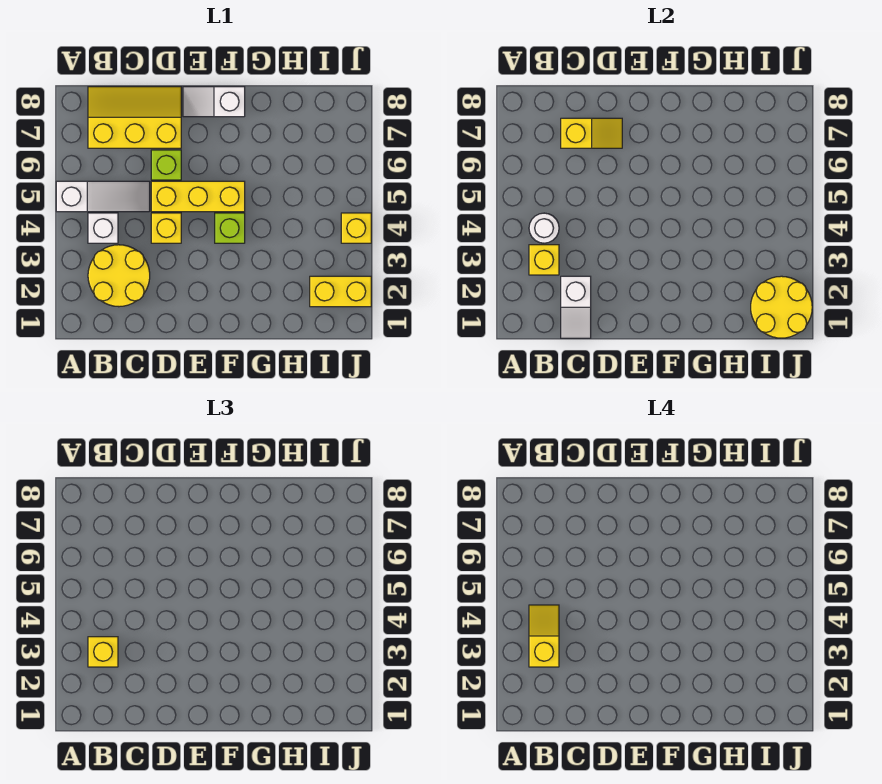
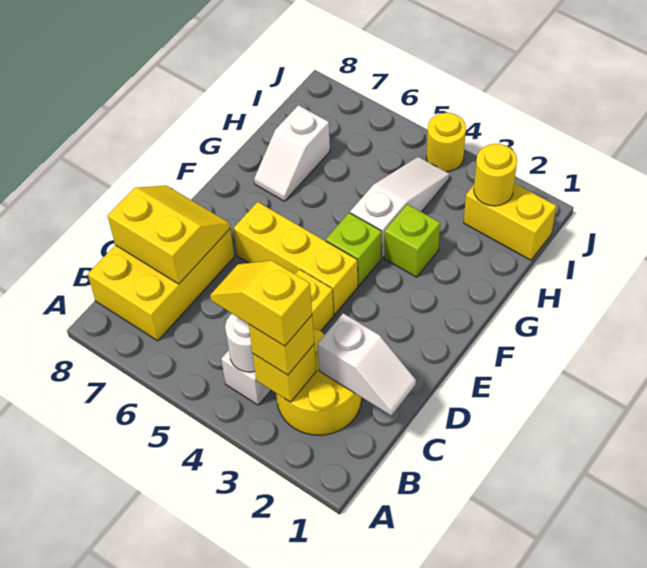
white slope A5:C5 level 1 top A -> white slope G4:I4 level 1 top G
yellow slope B7:D8 level 1 top 7 -> yellow brick B7:D8 level 1
yellow slope C7:D7 level 2 top C -> yellow slope C7:D8 level 2 top C
yellow brick D5:F5 level 1 -> yellow brick E4:E6 level 1
lime brick D6 level 1 -> lime brick G3 level 1
white slope E8:F8 level 1 top F -> white slope G7:H7 level 1 top H
yellow round brick I1:J2 level 2 -> yellow round brick I2 level 2
yellow brick I2:J2 level 1 -> yellow brick I1:I2 level 1
yellow brick J4 level 1 -> yellow round brick J4 level 1

